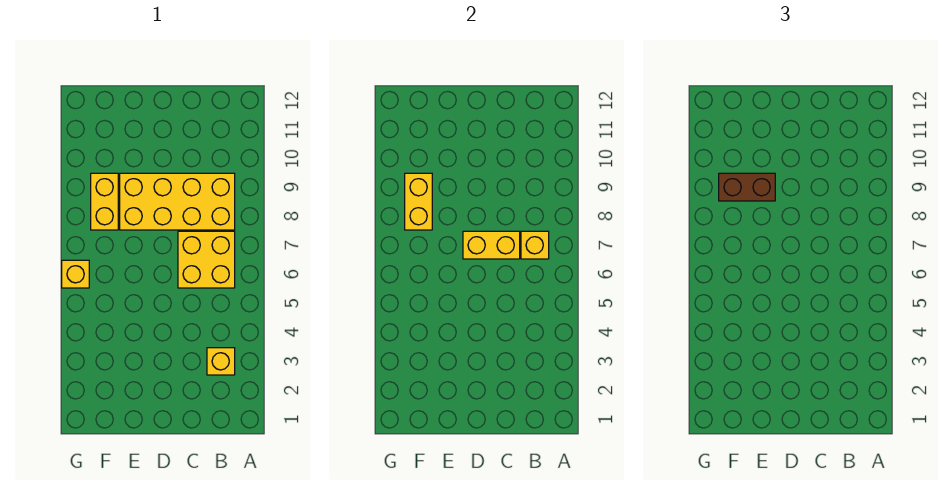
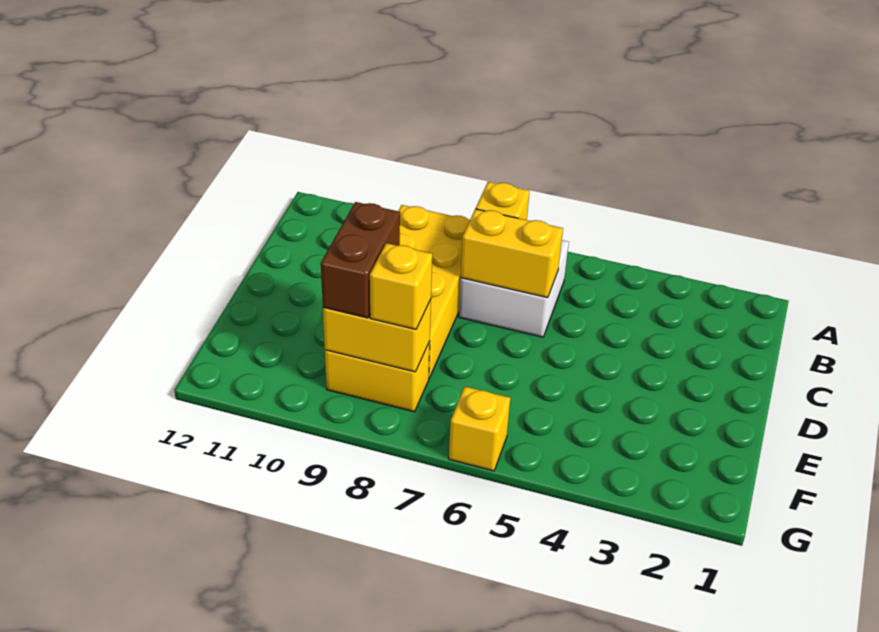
yellow brick B3 level 1 -> yellow brick F8 level 3
yellow brick B6:C7 level 1 -> white brick B6:C7 level 1
yellow brick C7:D7 level 2 -> yellow brick C6:C7 level 2

